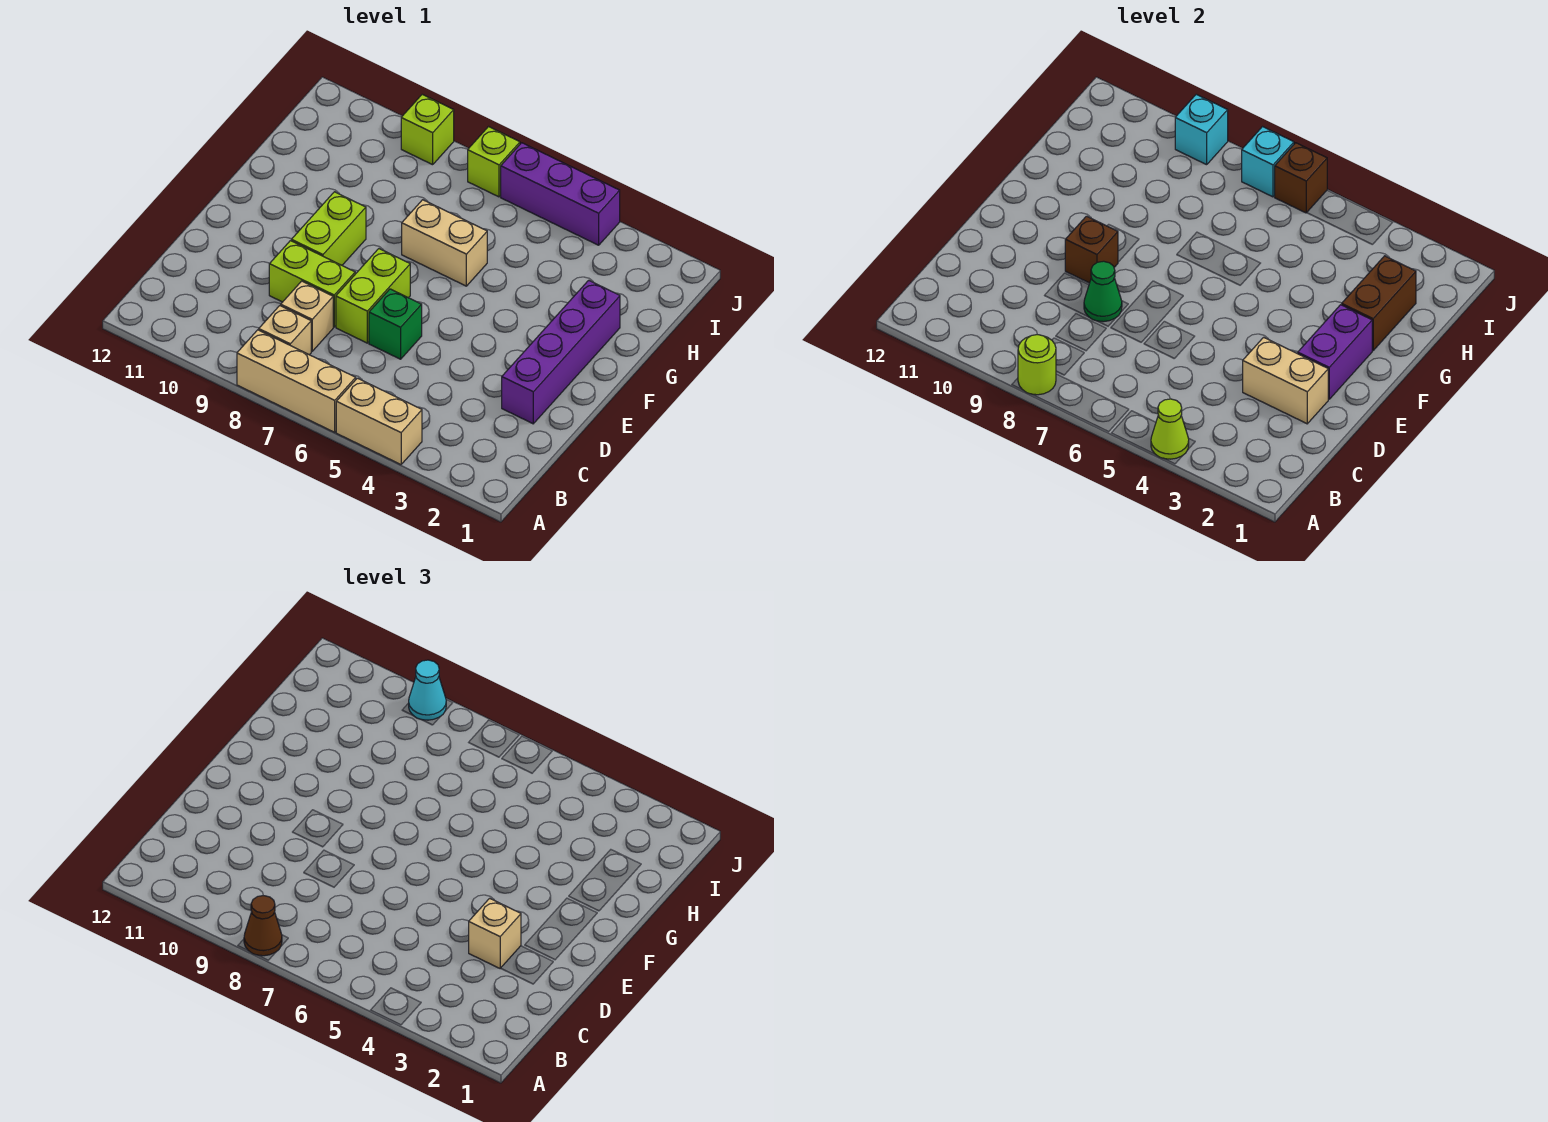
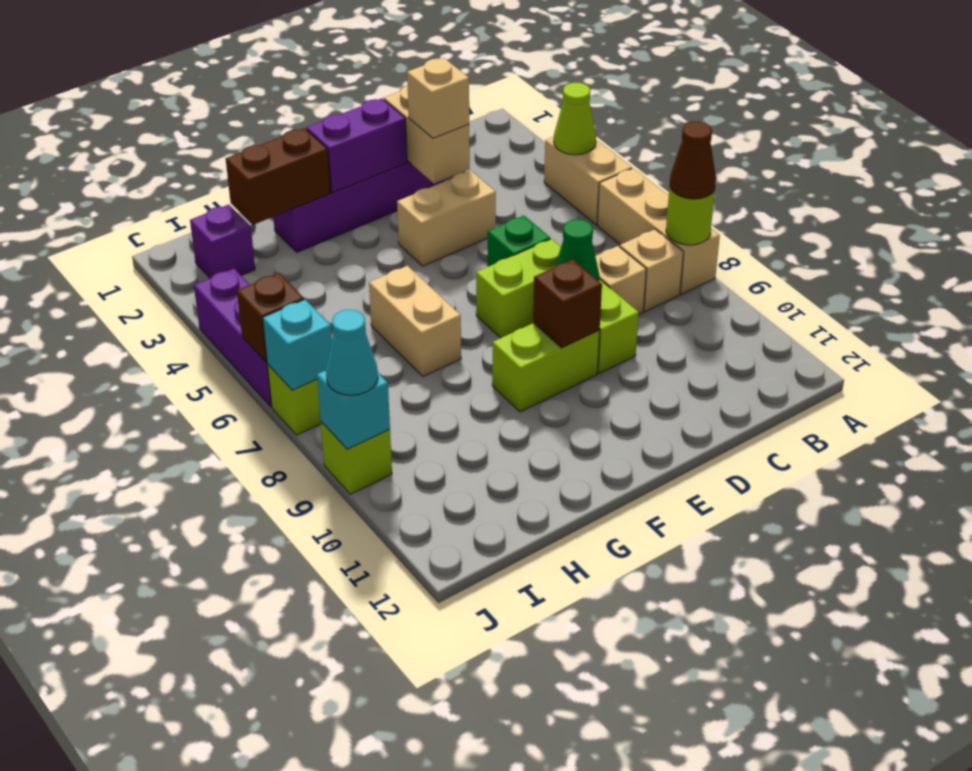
none -> tan brick D4:E4 level 1
none -> purple brick I2 level 1

